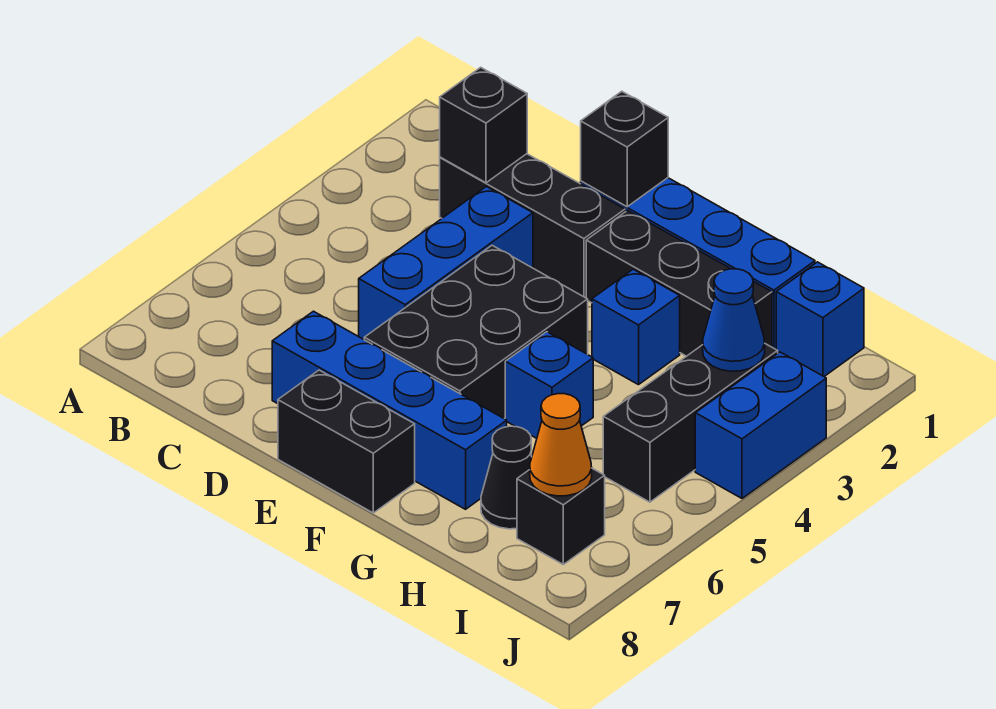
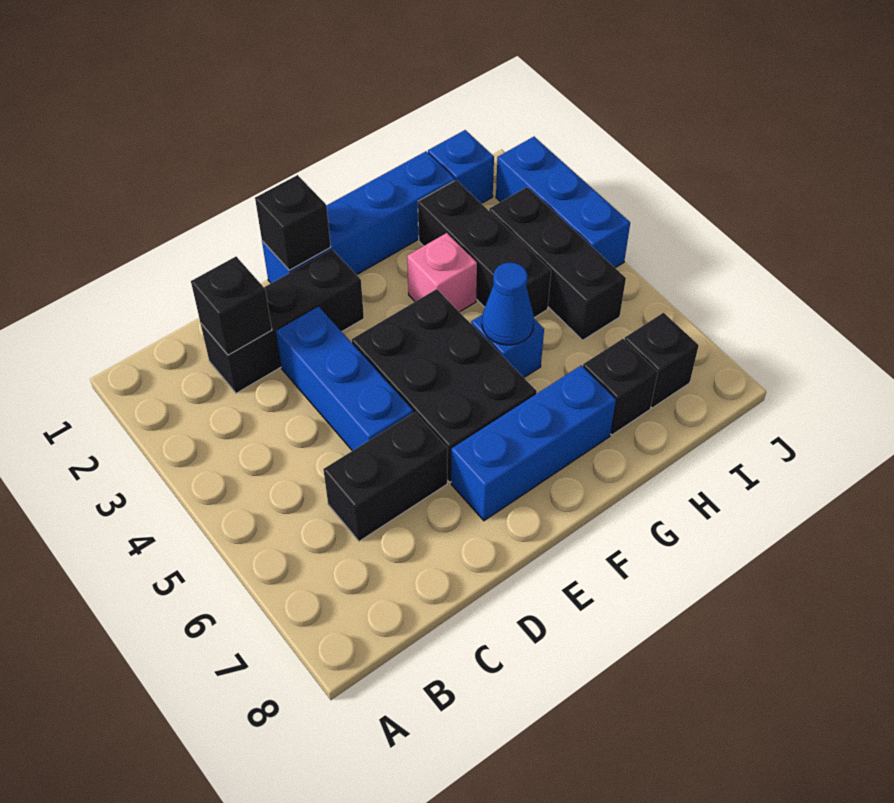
blue brick D7:G7 level 1 -> blue brick E7:G7 level 1
black brick E8:F8 level 1 -> black brick C6:D6 level 1
black brick F2:H2 level 1 -> black brick H2:H4 level 1
blue brick G3 level 1 -> pink brick G3 level 1
black cone H7 level 1 -> black brick H7 level 1
blue cone I3 level 2 -> blue cone G5 level 2
orange cone I7 level 2 -> none
blue brick J3:J4 level 1 -> blue brick J2:J4 level 1

